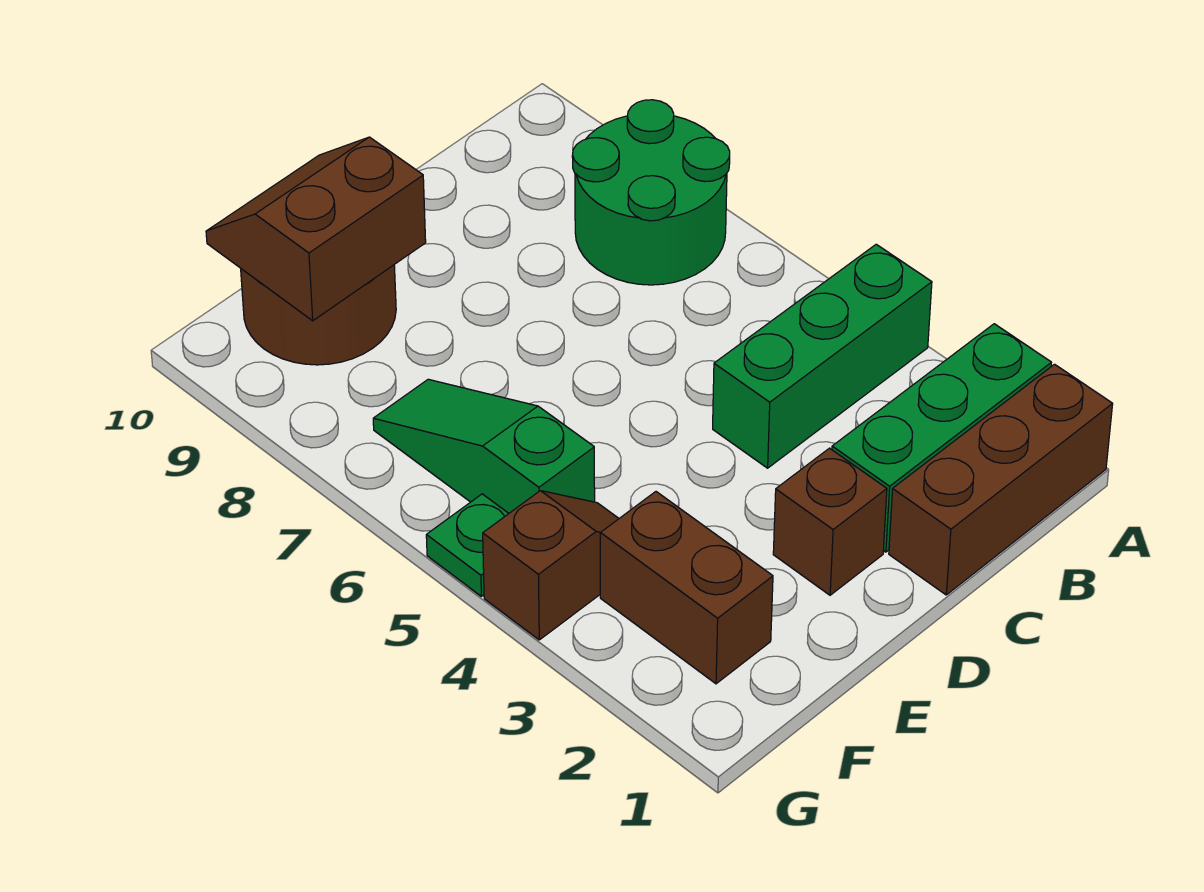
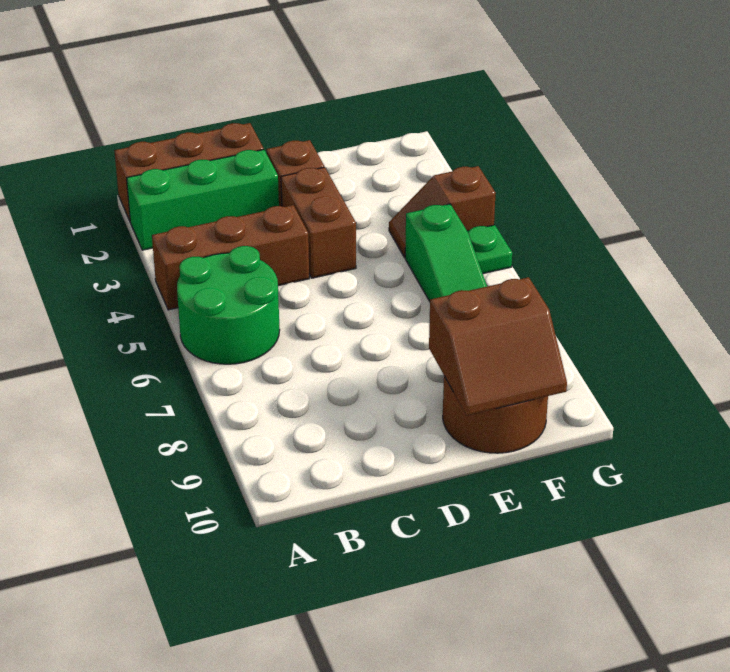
green brick A4:C4 level 1 -> brown brick A4:C4 level 1
green round brick A7:B8 level 1 -> green round brick A5:B6 level 1
brown brick F2:F3 level 1 -> brown brick D3:D4 level 1

